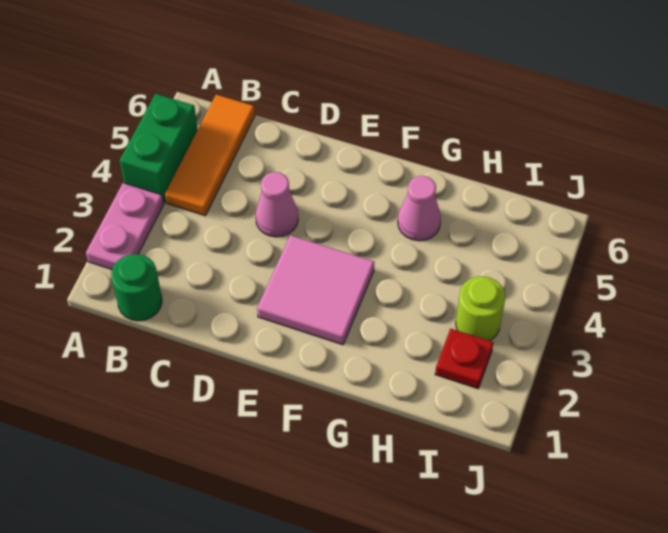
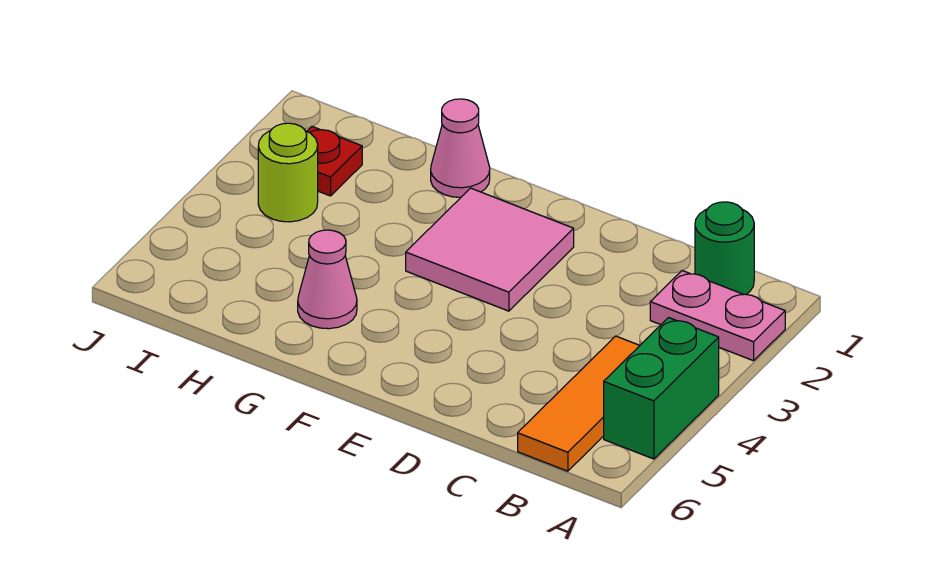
pink plate A2:A3 level 1 -> pink plate A2:B2 level 1
pink cone D4 level 1 -> pink cone G1 level 1

